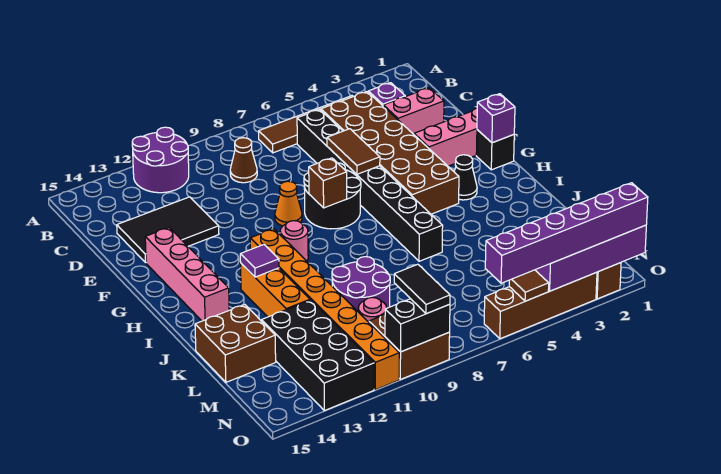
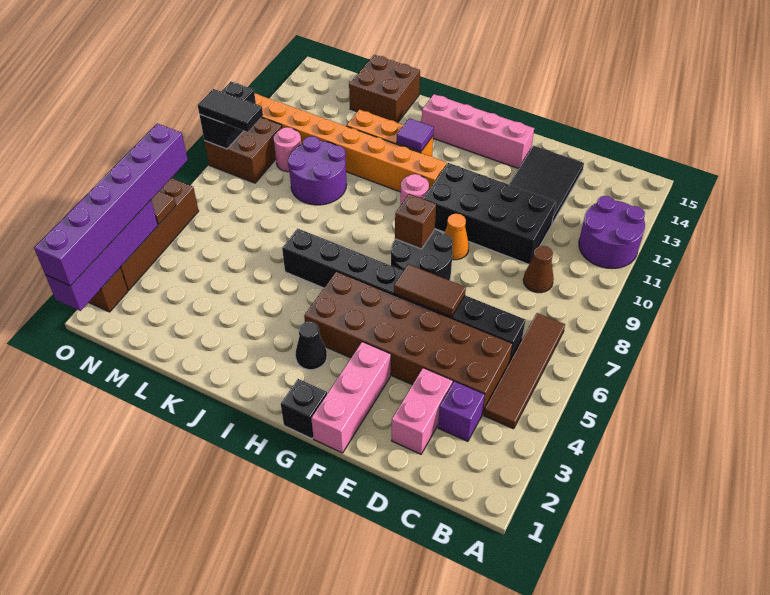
purple brick G1 level 2 -> none
black brick L12:O13 level 1 -> black brick D10:G11 level 1

